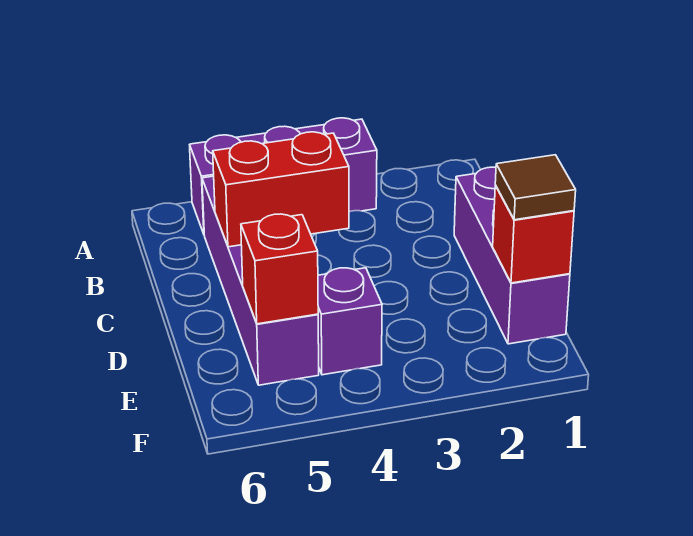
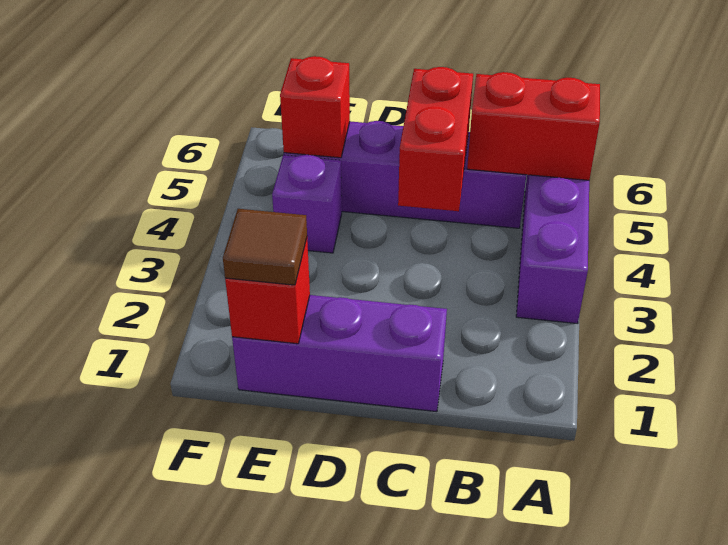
none -> red brick A5:B5 level 2

